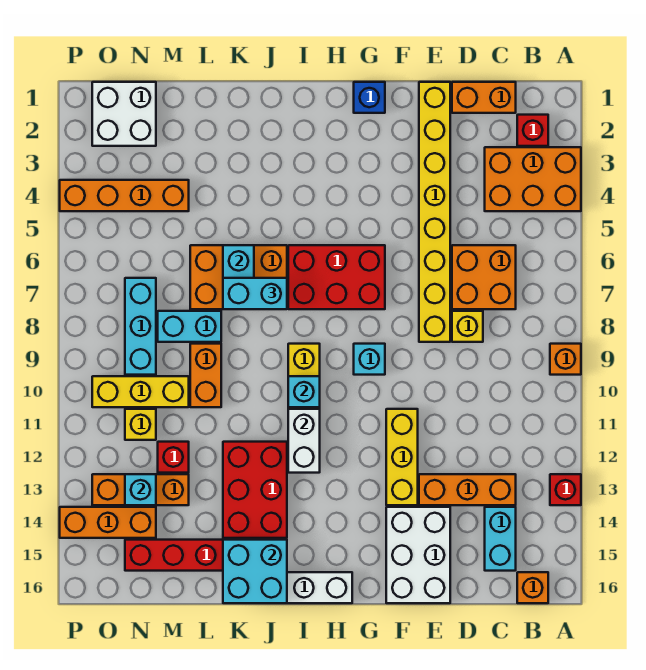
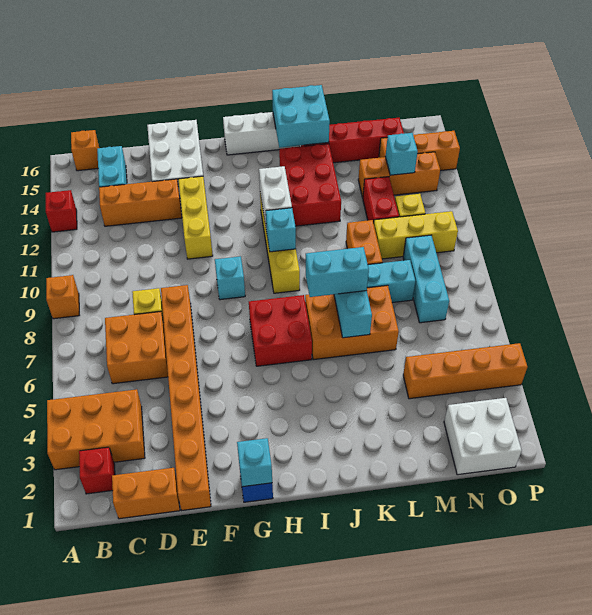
yellow brick E1:E8 level 1 -> orange brick E1:E8 level 1
none -> cyan brick G1 level 2
red brick G6:I7 level 1 -> red brick H6:I7 level 1
red brick M12 level 1 -> red brick M11:M12 level 1

